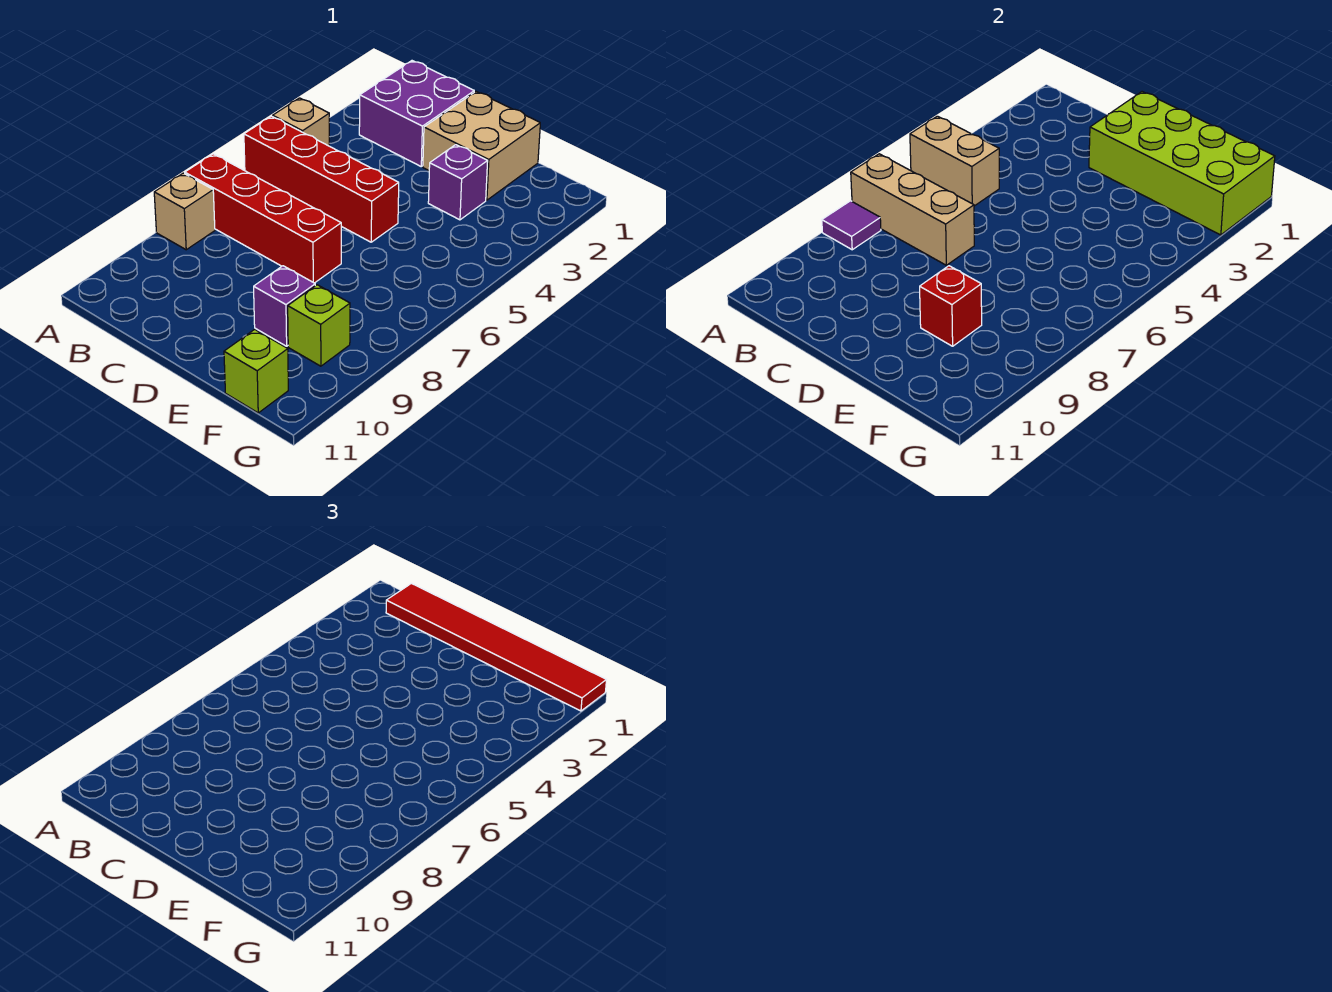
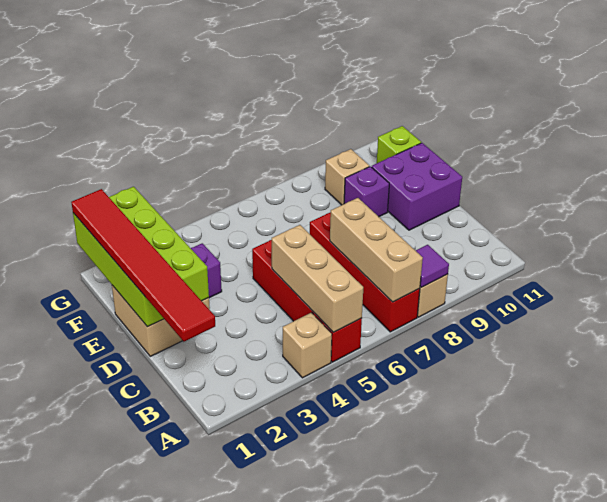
tan brick A5:B5 level 2 -> tan brick A5:C5 level 2
purple brick B1:C2 level 1 -> purple brick D10:E11 level 1
red brick E9 level 2 -> none
lime brick F9 level 1 -> tan brick F9 level 1

